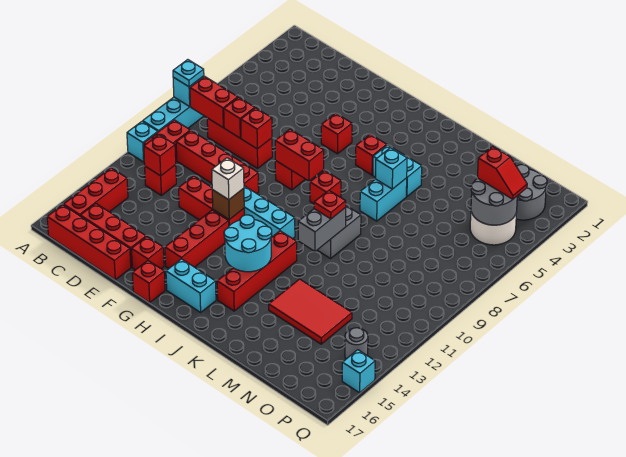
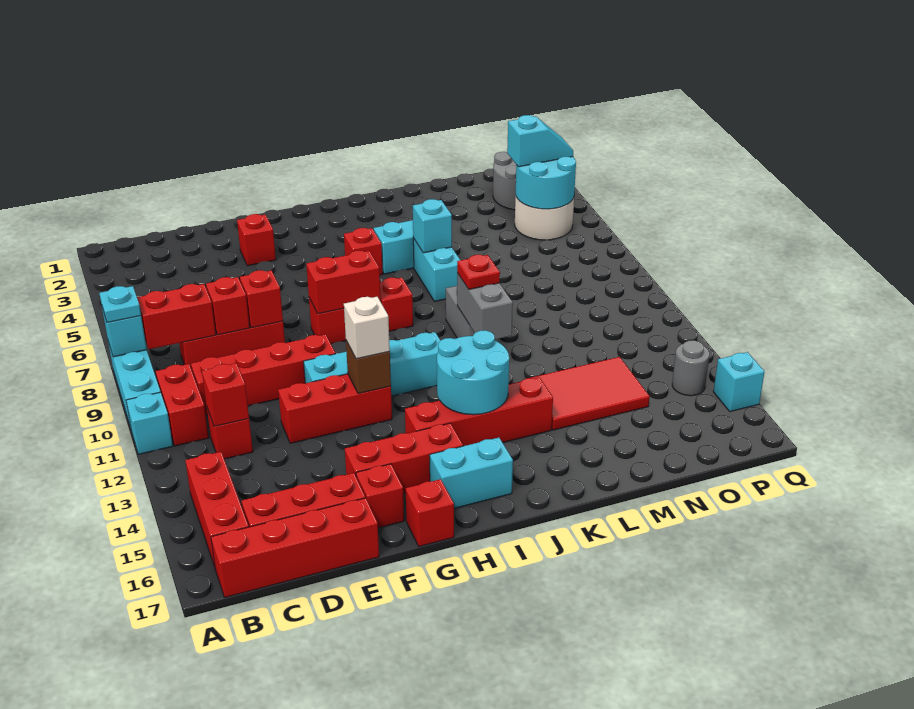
red brick G5 level 1 -> red brick F3 level 1
red brick G13:G15 level 1 -> red brick F15:H15 level 1
red brick J12:J15 level 1 -> red brick H14:K14 level 1
grey round brick O4:P5 level 2 -> cyan round brick O4:P5 level 2
red slope O4:P4 level 3 top O -> cyan slope O4:P4 level 3 top O

